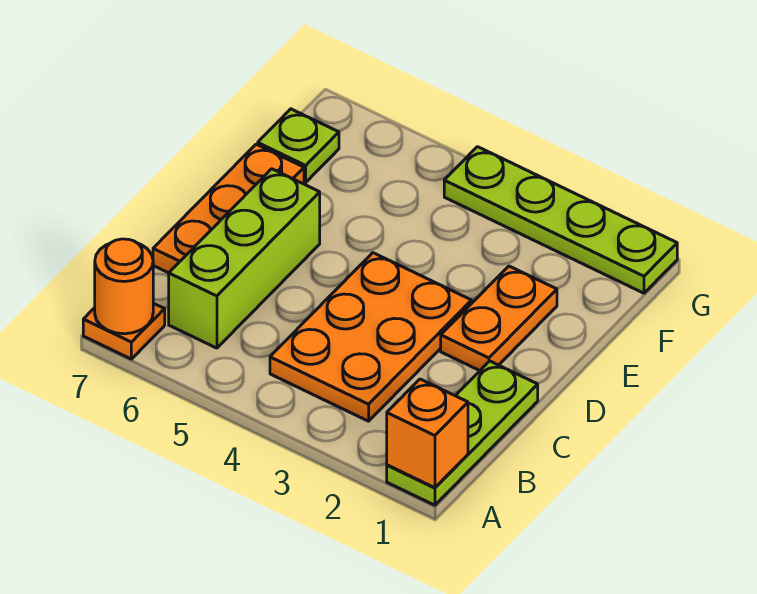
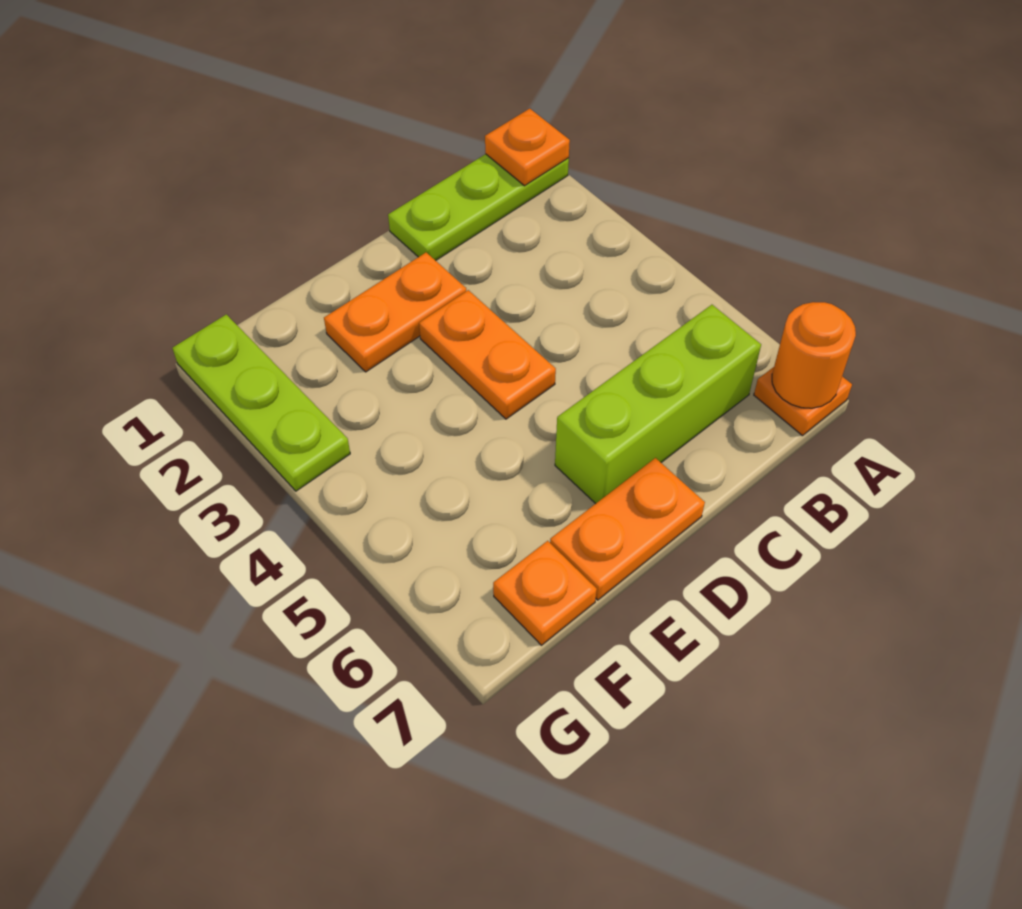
orange brick A1 level 2 -> orange plate A1 level 2
orange plate B3:D4 level 1 -> orange plate D3:D4 level 1
orange plate C7:E7 level 1 -> orange plate D7:E7 level 1
lime plate F7 level 1 -> orange plate F7 level 1
lime plate G1:G4 level 1 -> lime plate G1:G3 level 1

